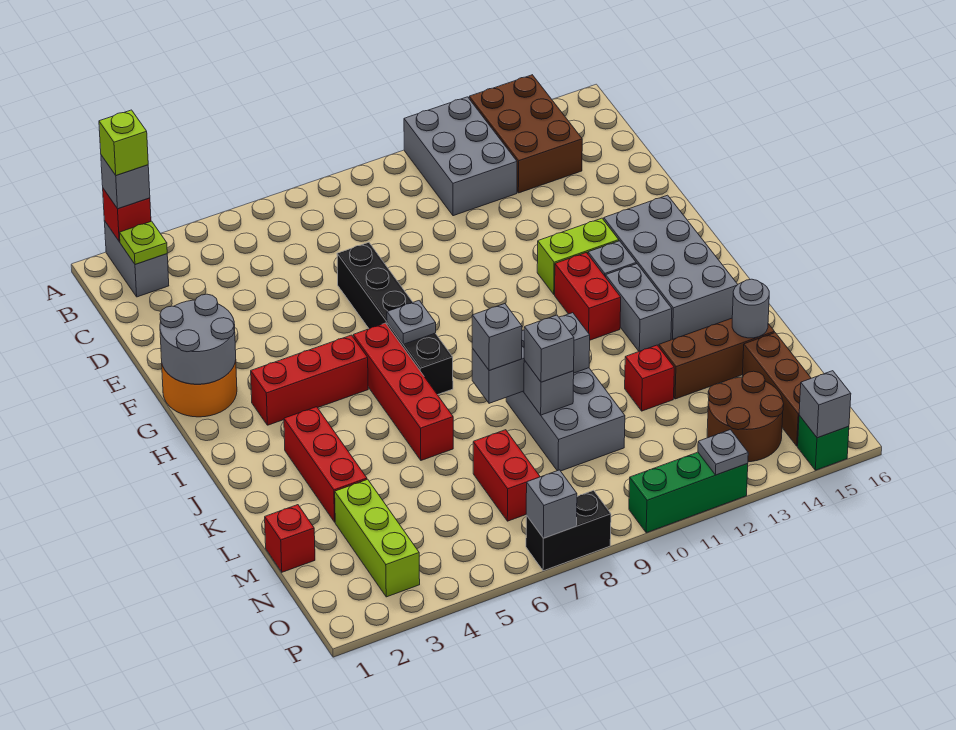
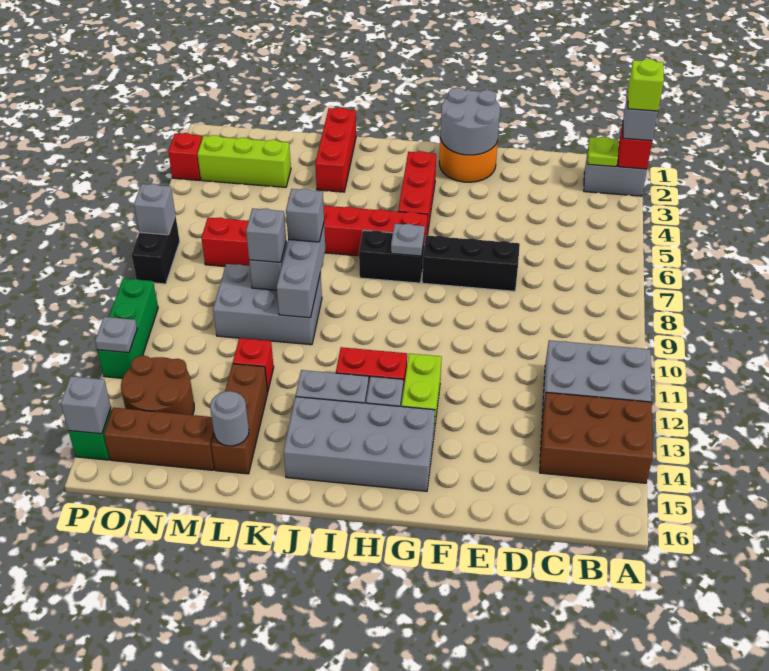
red brick J3:L3 level 1 -> red brick K1:K3 level 1
red brick M1 level 1 -> red brick P3 level 1

